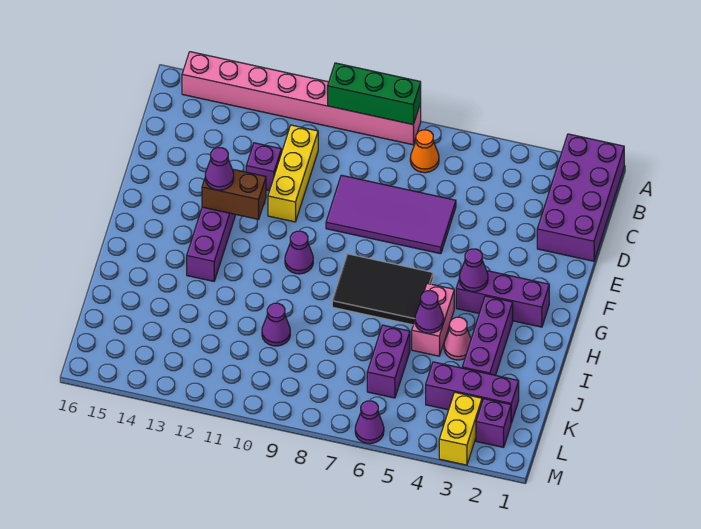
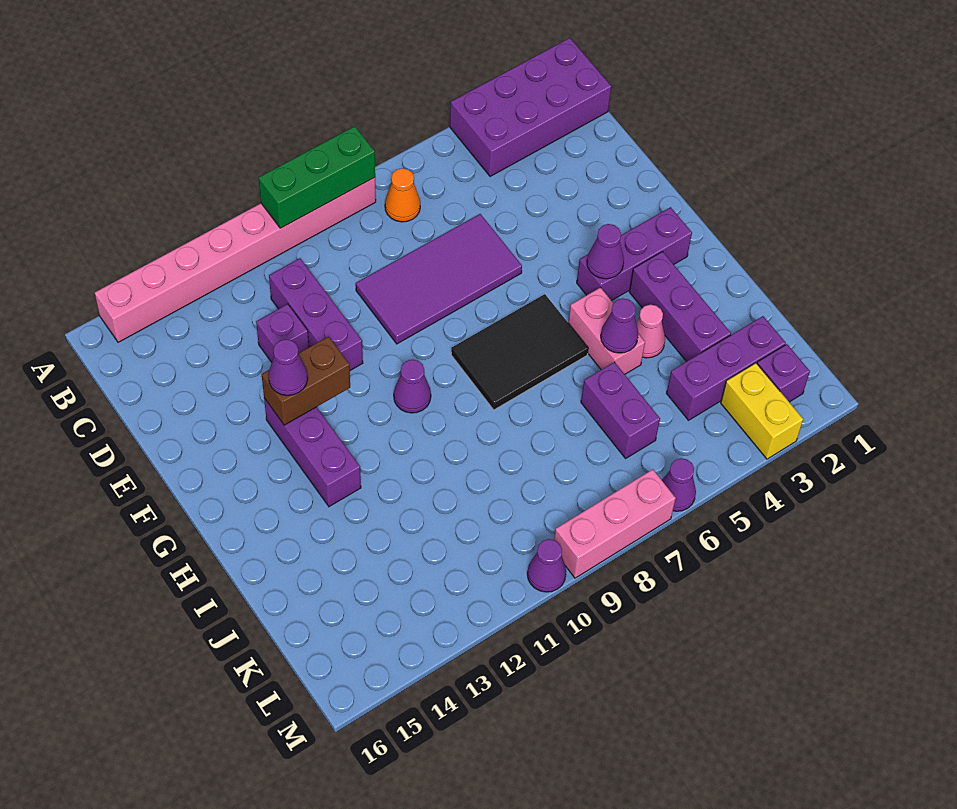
purple brick A1:D2 level 1 -> purple brick A1:B4 level 1
yellow brick C11:E11 level 1 -> purple brick C11:E11 level 1
purple cone J10 level 1 -> purple cone M10 level 1
none -> pink brick M7:M9 level 1

